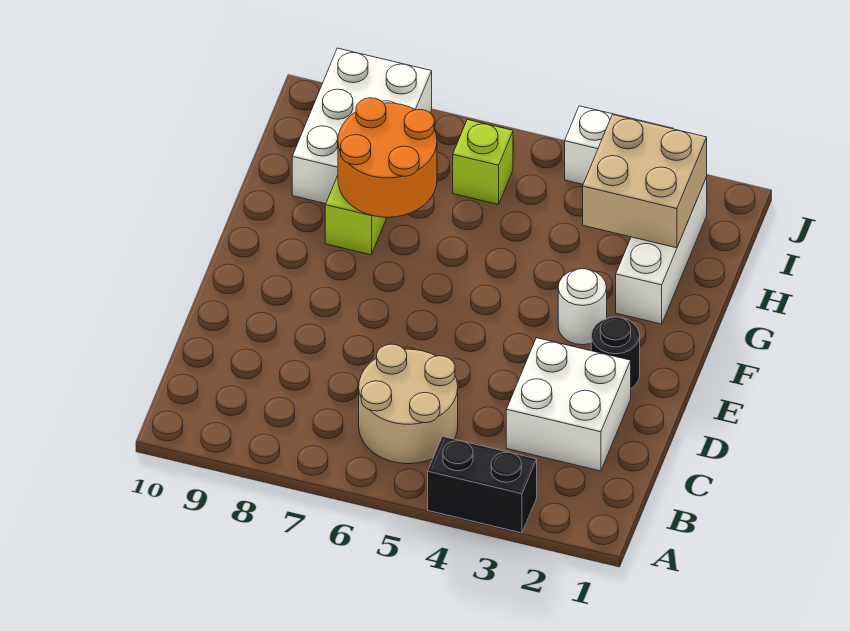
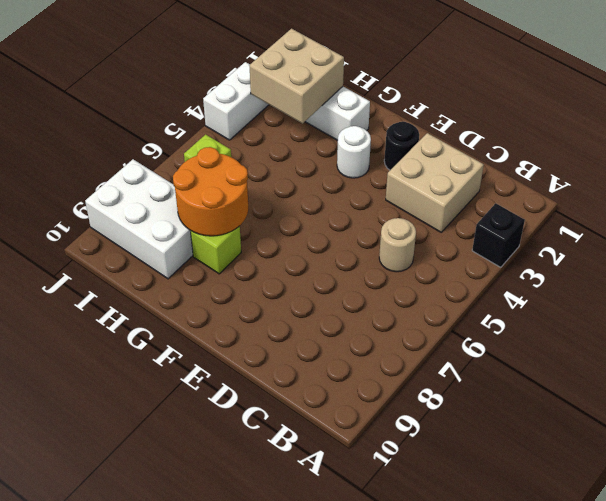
black brick A3:A4 level 1 -> black brick A3 level 1
tan round brick B5:C6 level 1 -> tan round brick C5 level 1
white brick C2:D3 level 1 -> tan brick C2:D3 level 1

